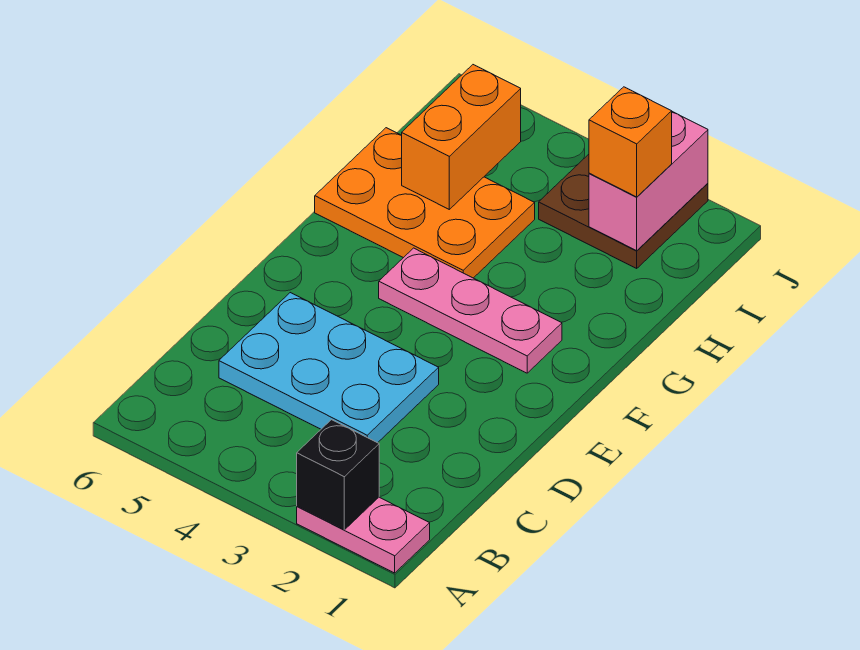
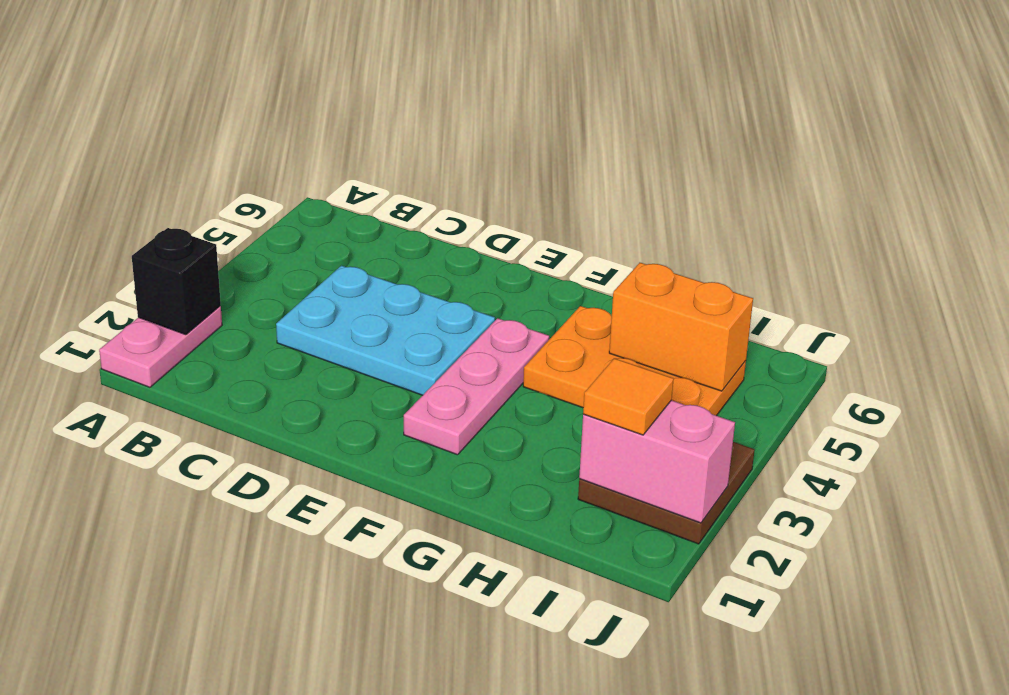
cyan plate C3:D5 level 1 -> cyan plate C3:E4 level 1
orange plate G4:H6 level 1 -> orange plate G4:I5 level 1
orange brick I2 level 3 -> orange tile I2 level 3

